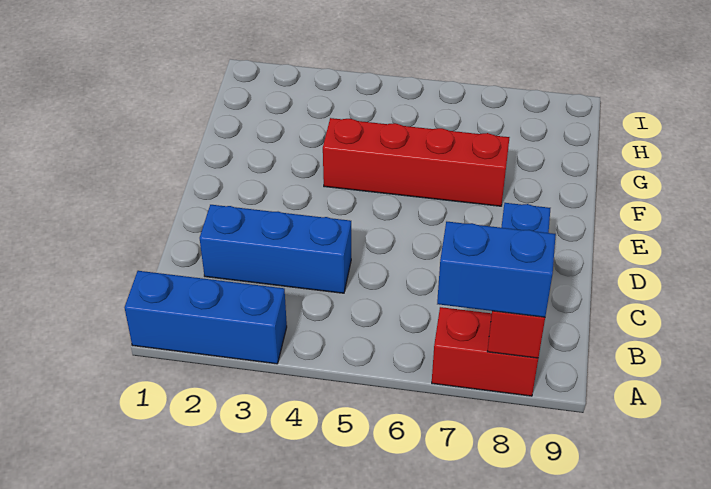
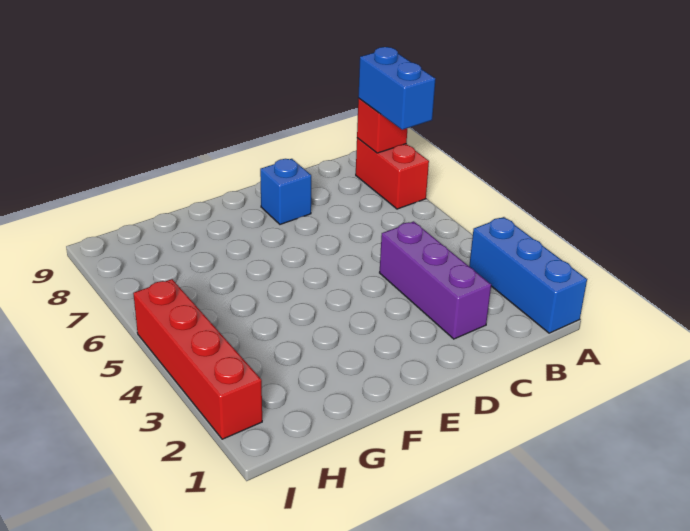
blue brick C2:C4 level 1 -> purple brick C2:C4 level 1
red brick F4:F7 level 1 -> red brick I2:I5 level 1

